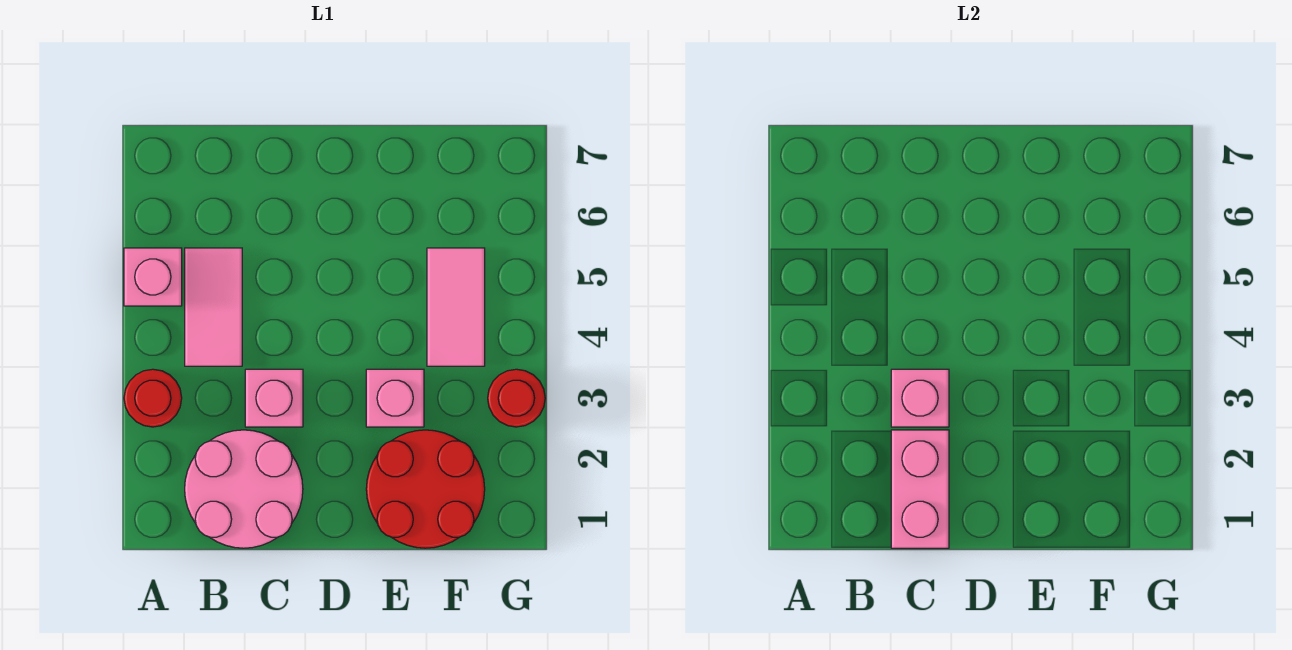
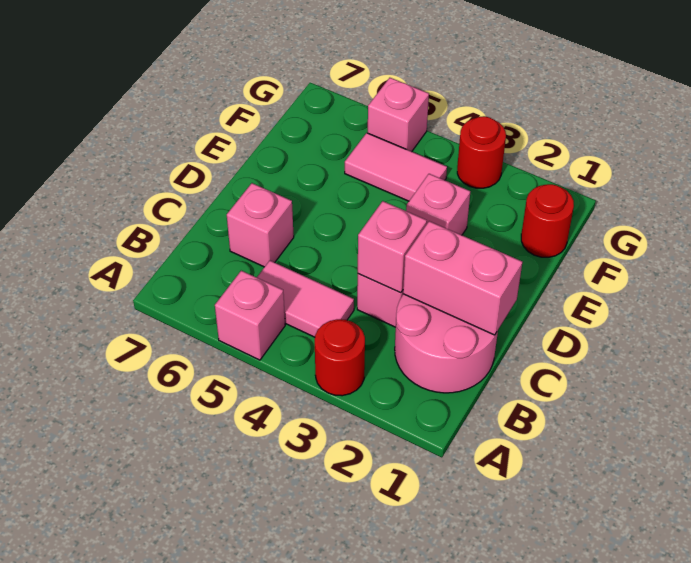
none -> pink brick C6 level 1
red round brick E1:F2 level 1 -> red round brick F1 level 1
none -> pink brick G5 level 1

